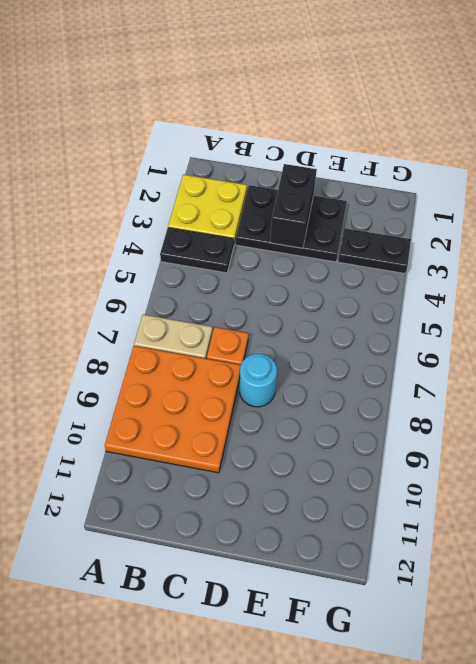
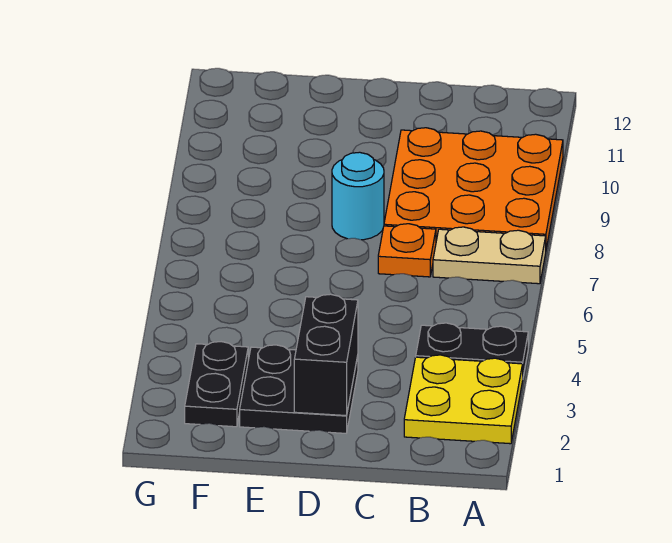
black plate C2:E3 level 1 -> black plate D2:E3 level 1
black plate F3:G3 level 1 -> black plate F2:F3 level 1

